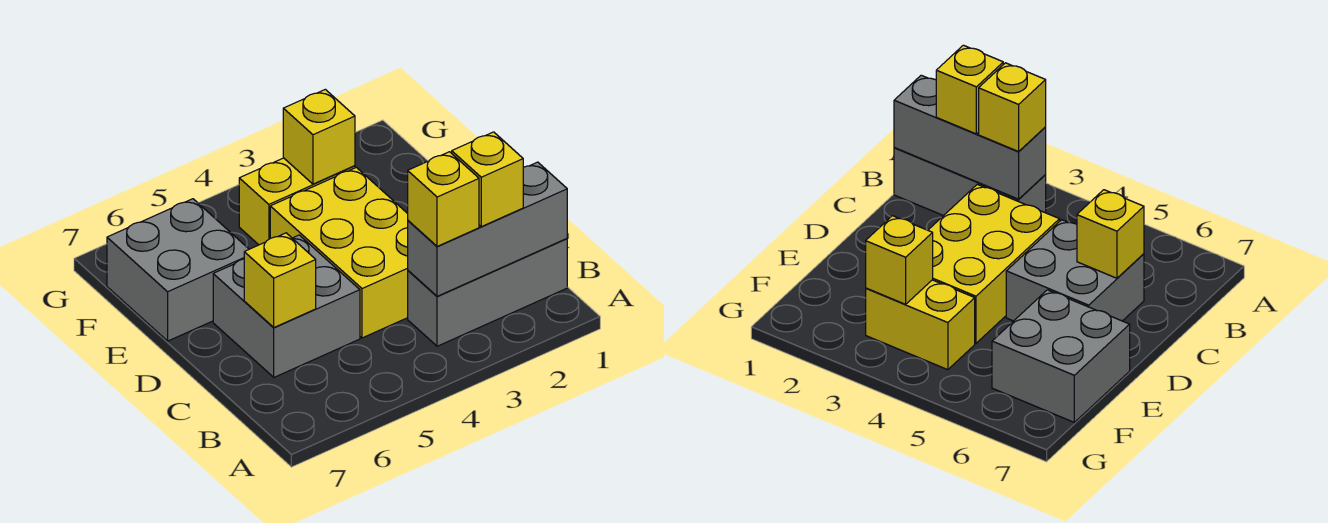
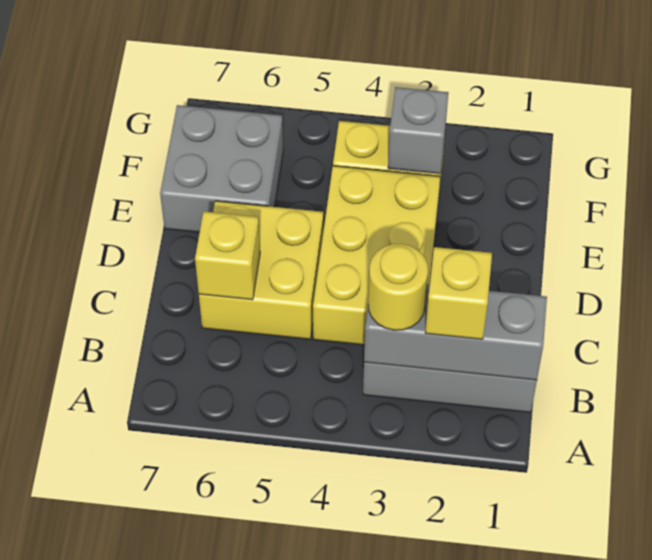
yellow brick B3 level 3 -> yellow round brick B3 level 3
grey brick C5:D6 level 1 -> yellow brick C5:D6 level 1
yellow brick F3 level 2 -> grey brick F3 level 2

